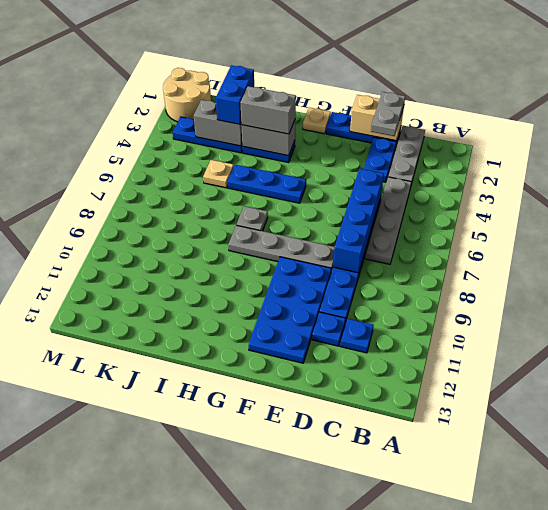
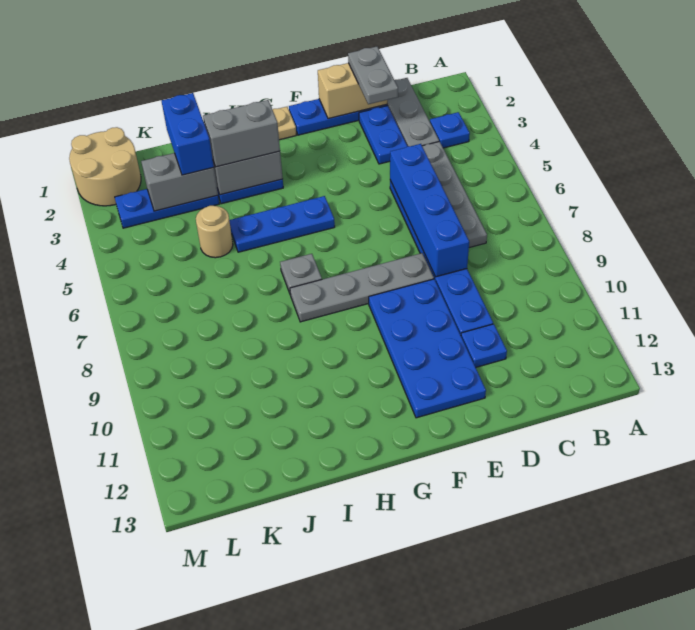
blue plate C11 level 1 -> blue plate B3 level 1
tan plate J5 level 1 -> tan round brick J5 level 1

